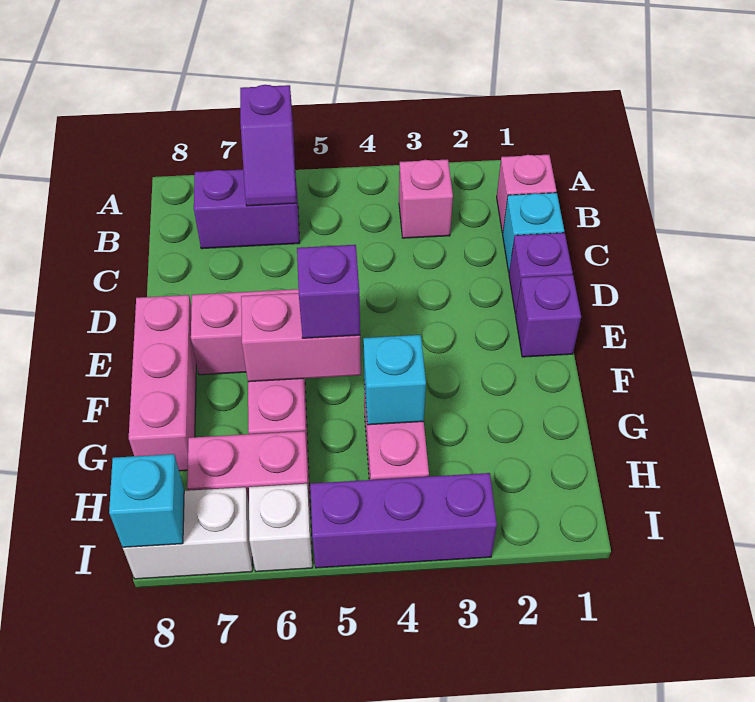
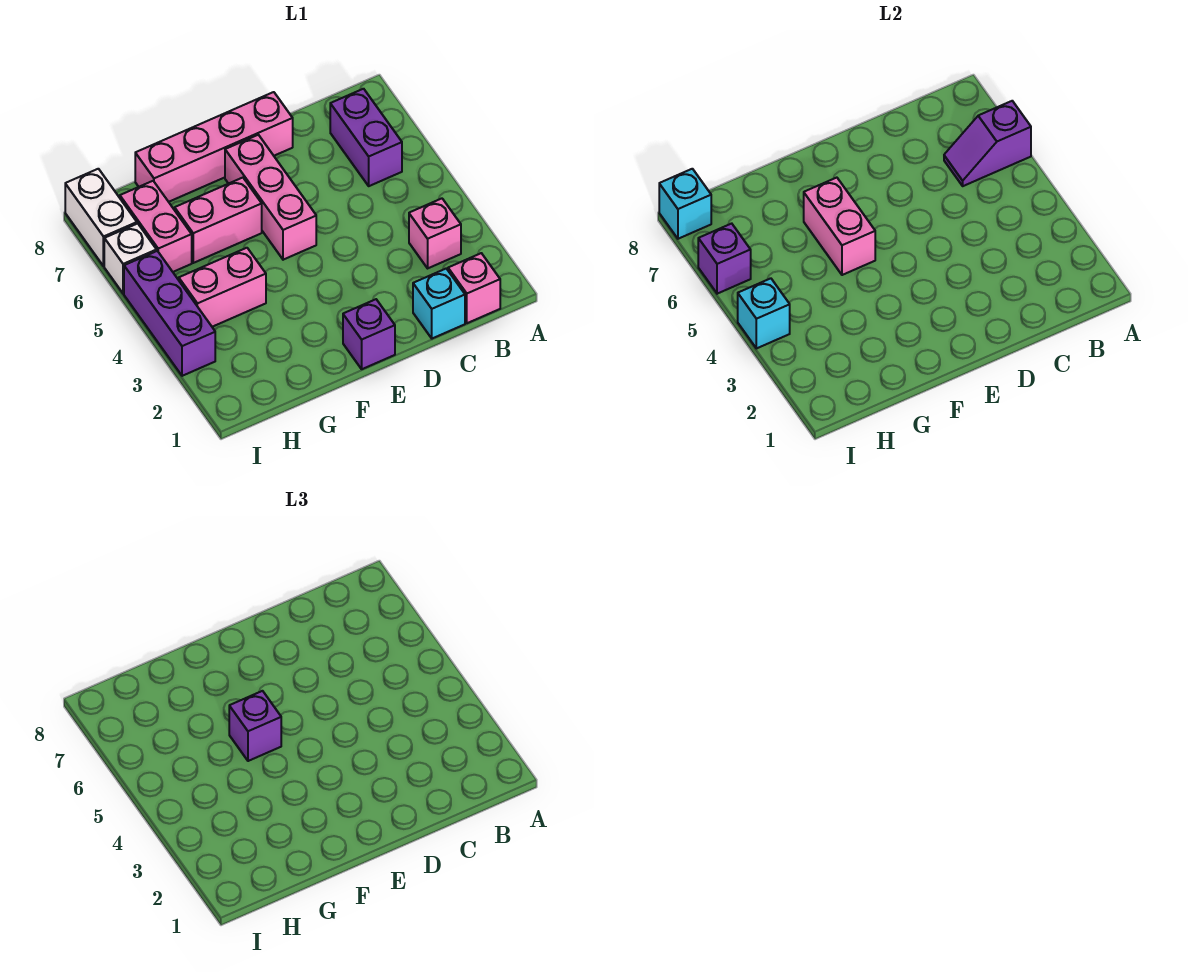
purple brick D1 level 1 -> purple brick I6 level 2
pink brick E8:G8 level 1 -> pink brick D8:G8 level 1
cyan brick G4 level 2 -> cyan brick I4 level 2

